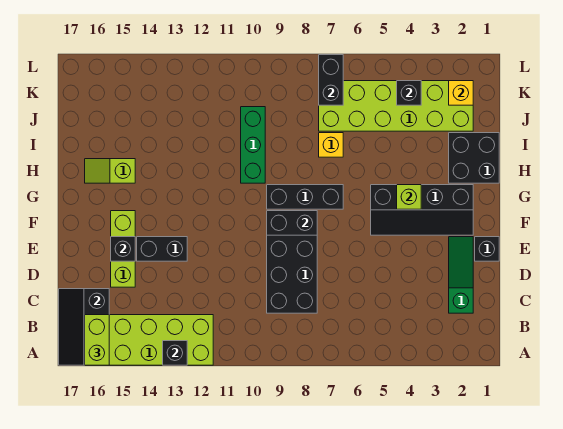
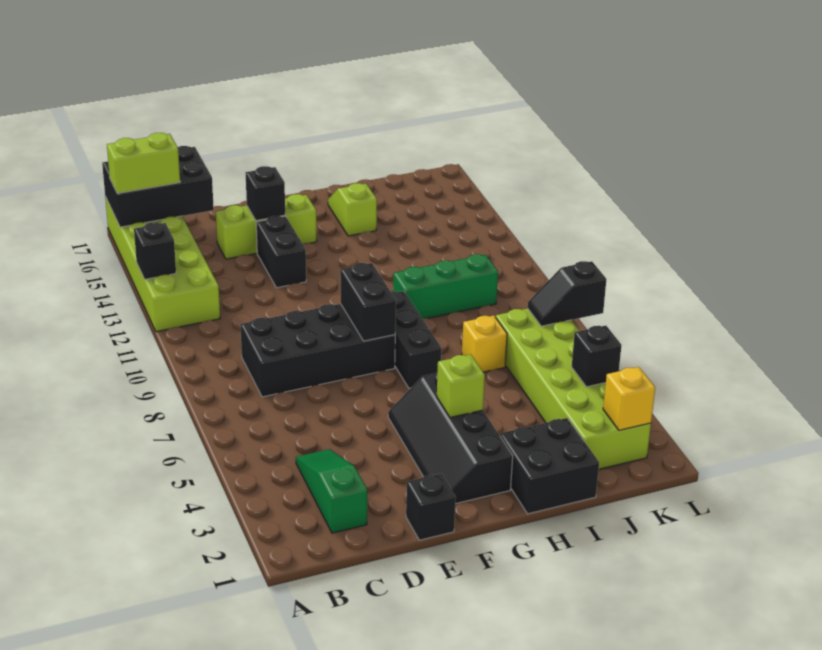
black slope A16:C17 level 2 top 16 -> black brick A16:C17 level 2
green slope C2:E2 level 1 top C -> green slope C2:C4 level 1 top 2
black brick K7:L7 level 2 -> black slope K7:L7 level 2 top L

